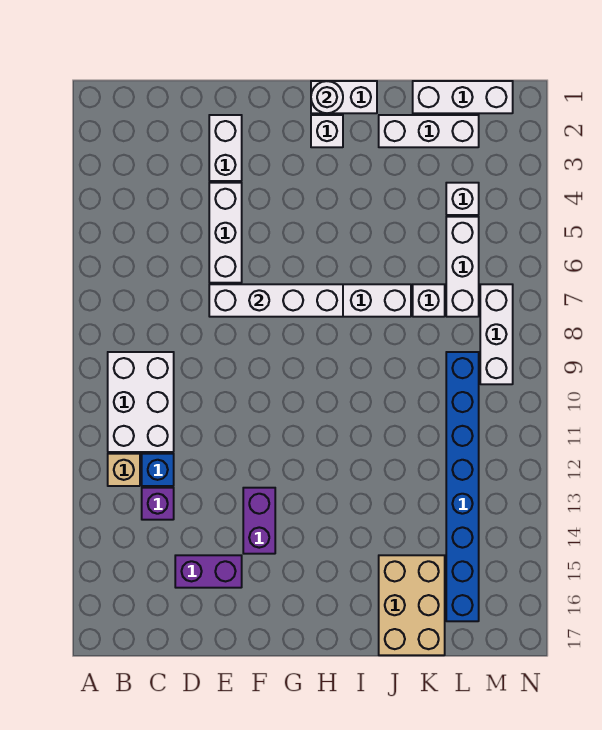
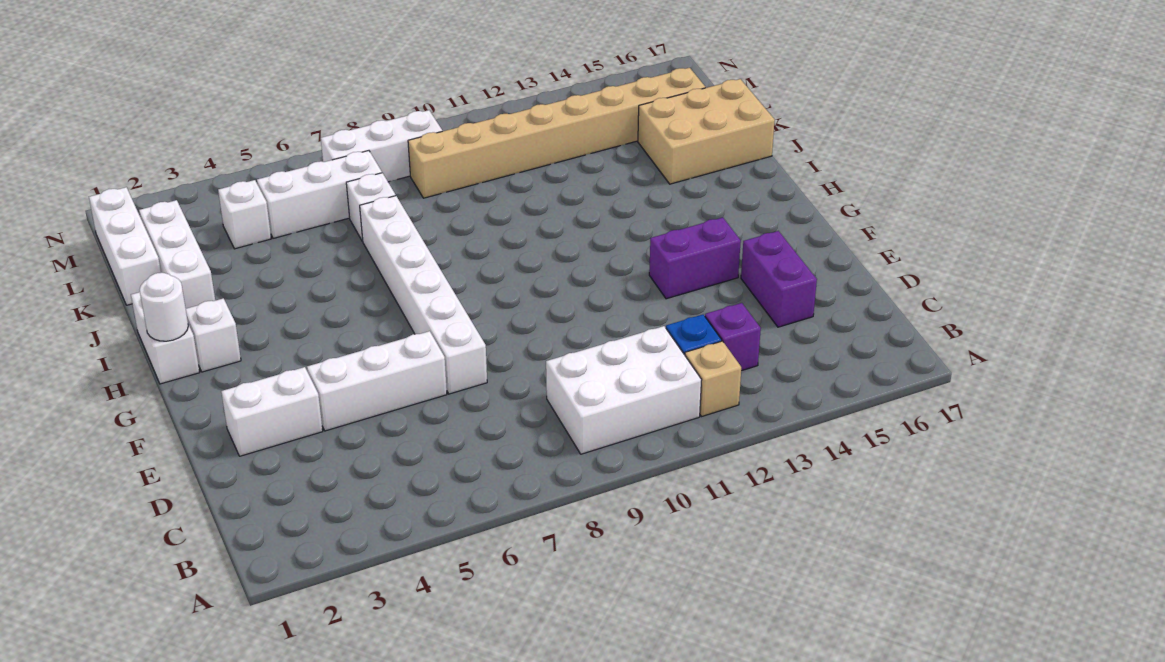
white brick E7:H7 level 2 -> none
blue brick L9:L16 level 1 -> tan brick L9:L16 level 1

